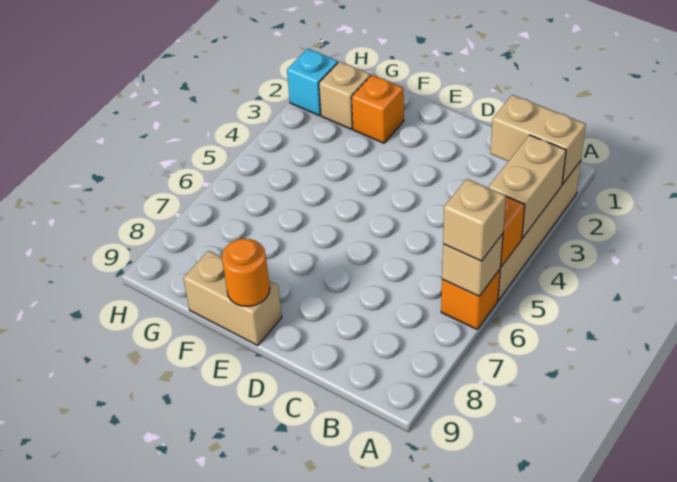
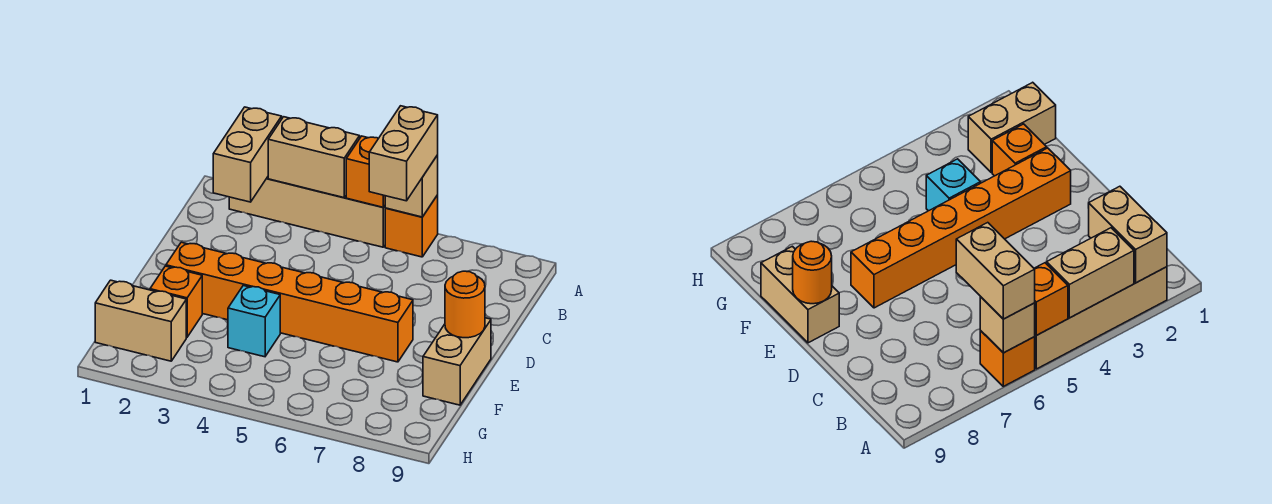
tan brick A6 level 3 -> tan brick A6:B6 level 3
none -> orange brick E2:E7 level 1
tan brick G2 level 1 -> tan brick G1:G2 level 1
cyan brick H2 level 1 -> cyan brick F4 level 1

